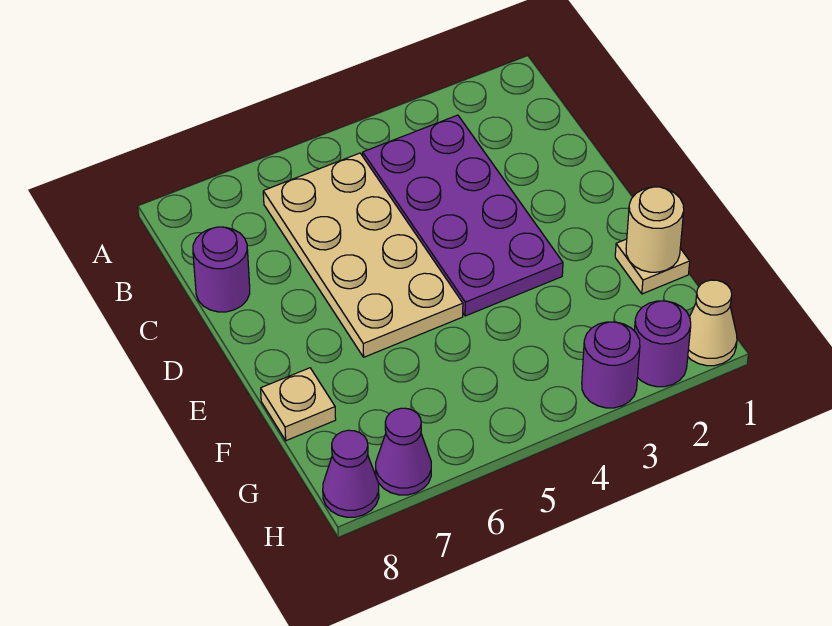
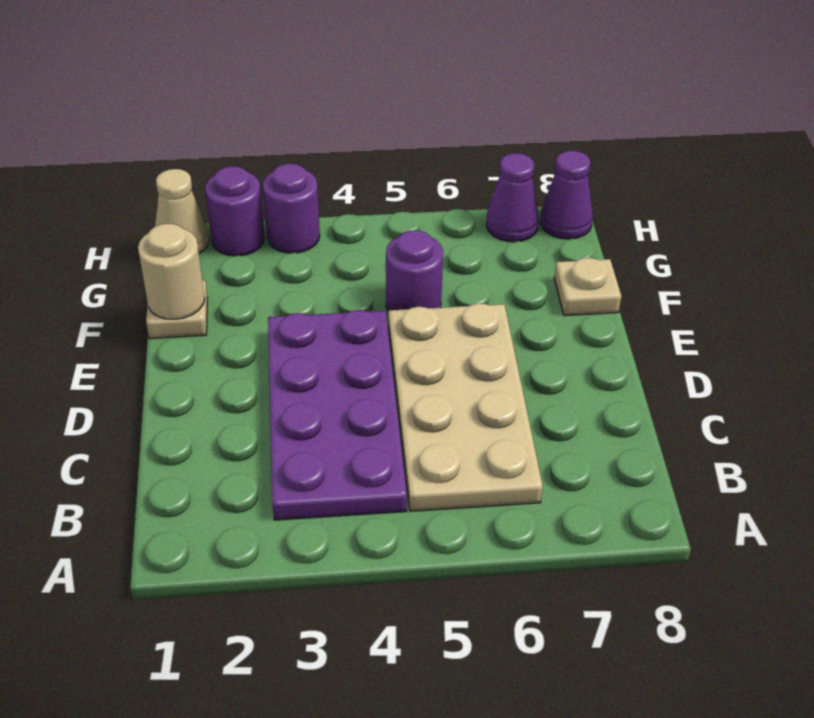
purple round brick C8 level 1 -> purple round brick F5 level 1

